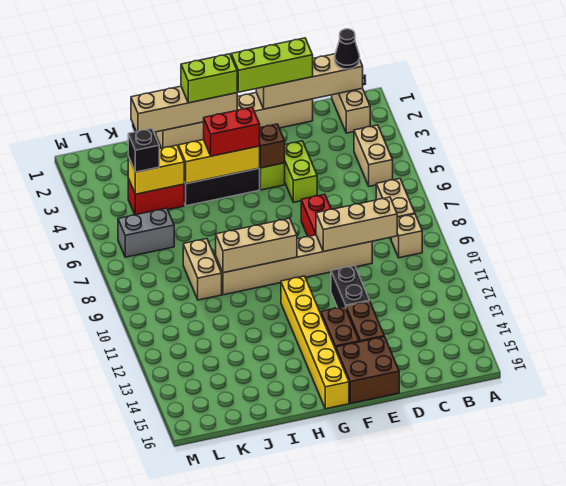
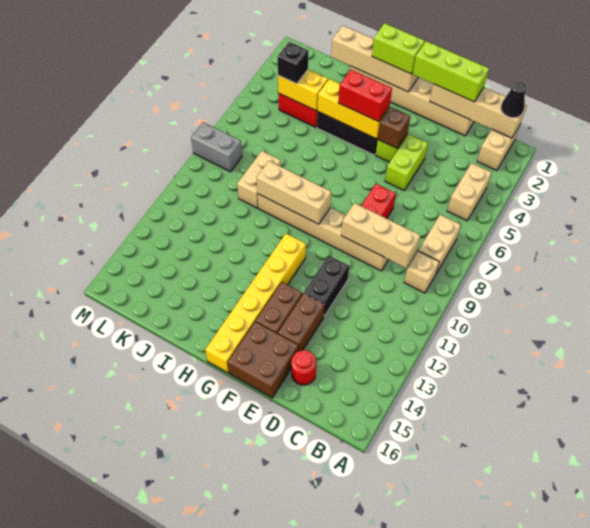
none -> red round brick D15 level 1
grey brick K6:L6 level 1 -> grey brick L8:M8 level 1

